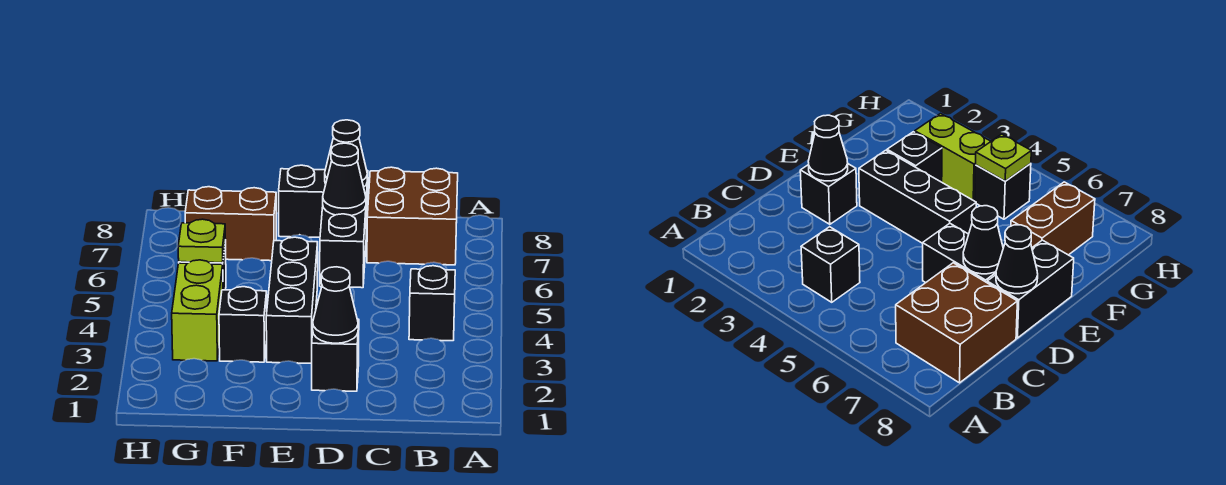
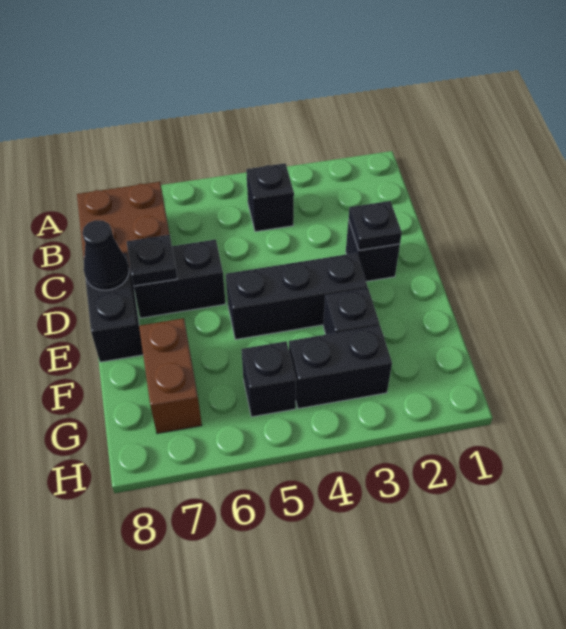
black cone D2 level 2 -> black plate D2 level 2
black cone D7 level 2 -> black plate D7 level 2
lime brick G3:G4 level 1 -> black brick G3:G4 level 1
lime plate G5 level 2 -> none

